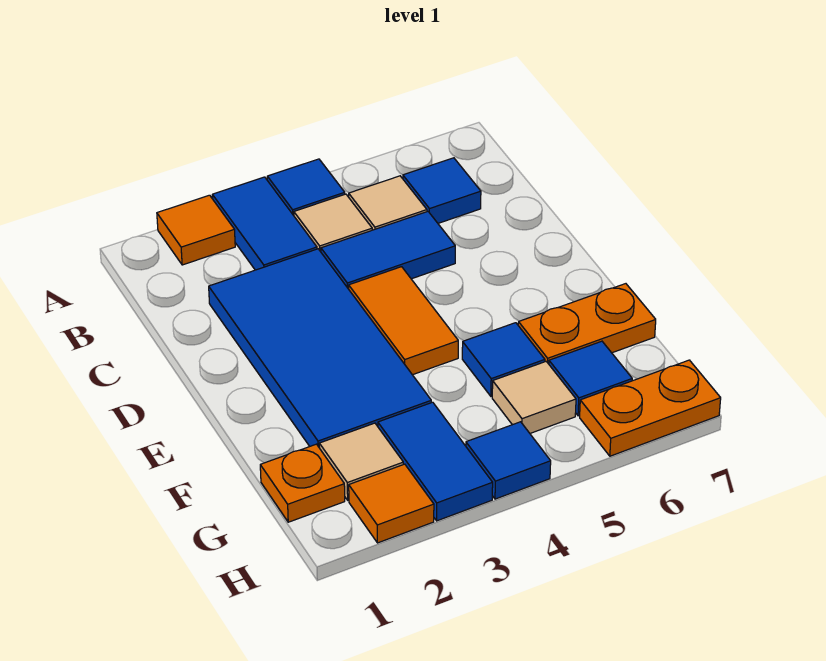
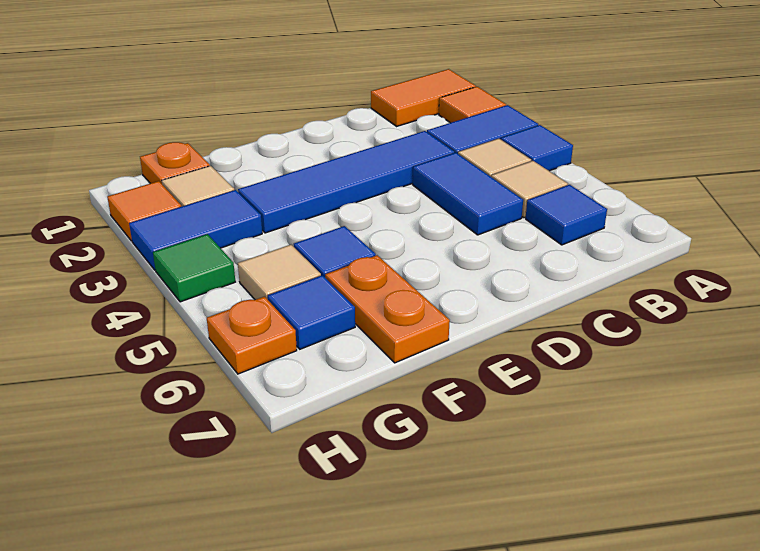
blue tile C2:F3 level 1 -> blue tile C3:F3 level 1
orange tile D4:E4 level 1 -> orange tile A1:B1 level 1
blue tile H4 level 1 -> green tile H4 level 1
orange plate H6:H7 level 1 -> orange plate H6 level 1

